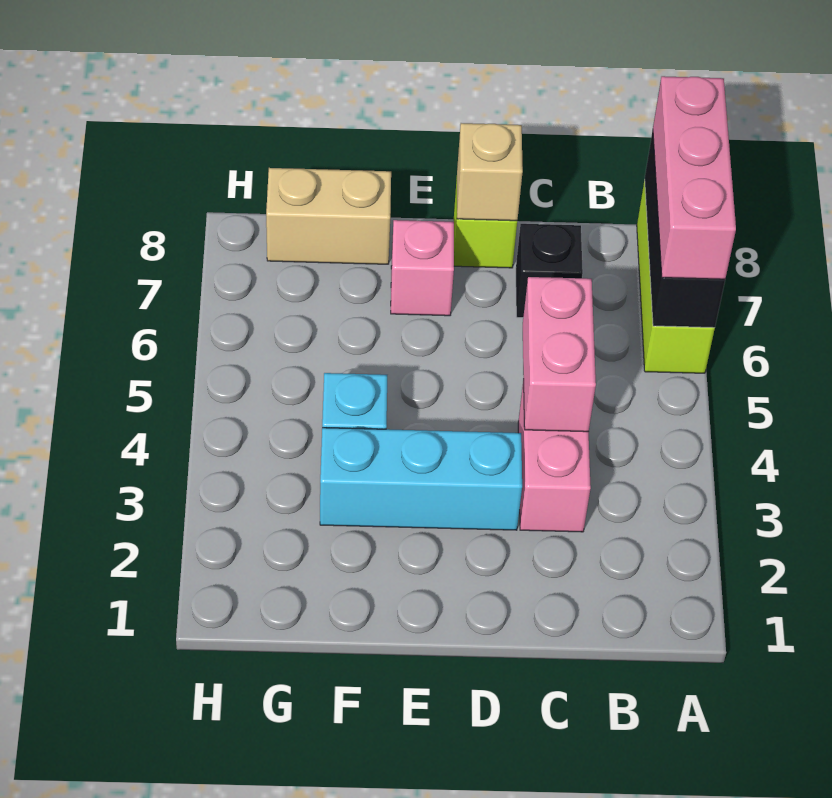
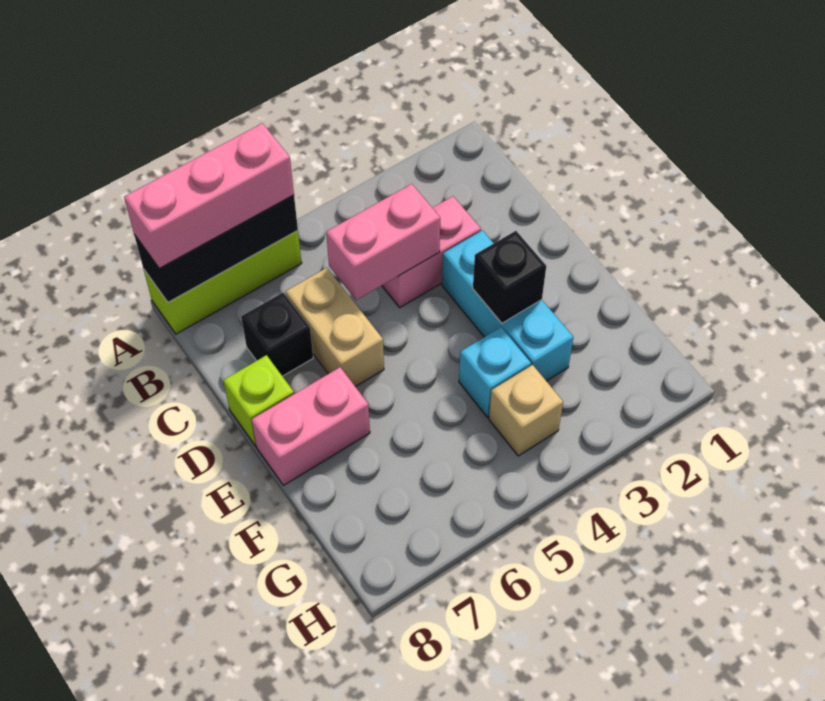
tan brick D8 level 2 -> tan brick G4 level 1
none -> black brick E3 level 2
pink brick E7 level 1 -> pink brick E7:E8 level 1
tan brick F8:G8 level 1 -> tan brick C6:D6 level 1

